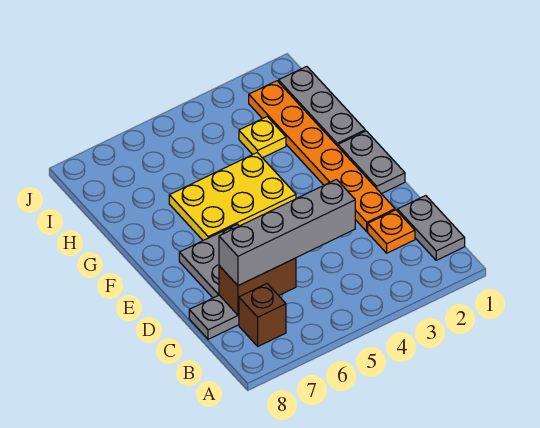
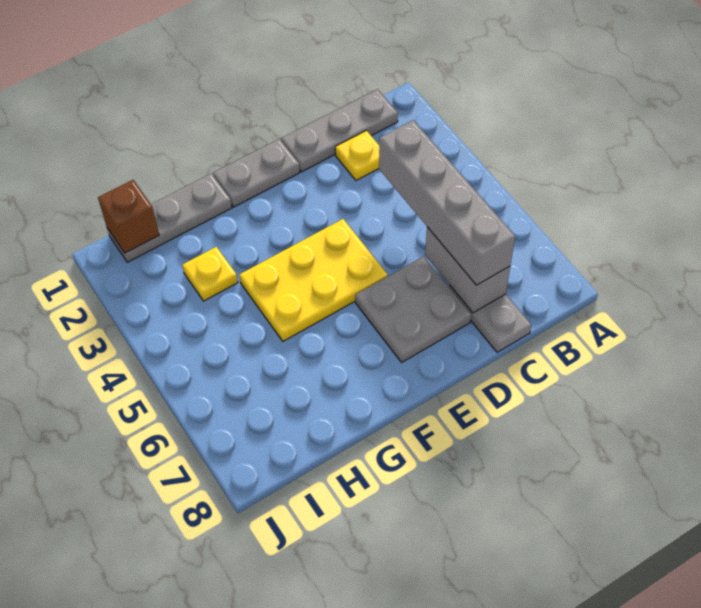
grey plate B1:C1 level 1 -> grey plate B1:D1 level 1
brown brick B7 level 1 -> brown brick I1 level 2
orange plate C2 level 1 -> yellow plate C2 level 1
brown brick C6:C7 level 2 -> grey brick C6:C7 level 2
orange plate D2:I2 level 1 -> none
yellow plate F4:G6 level 1 -> yellow plate E4:G5 level 1

